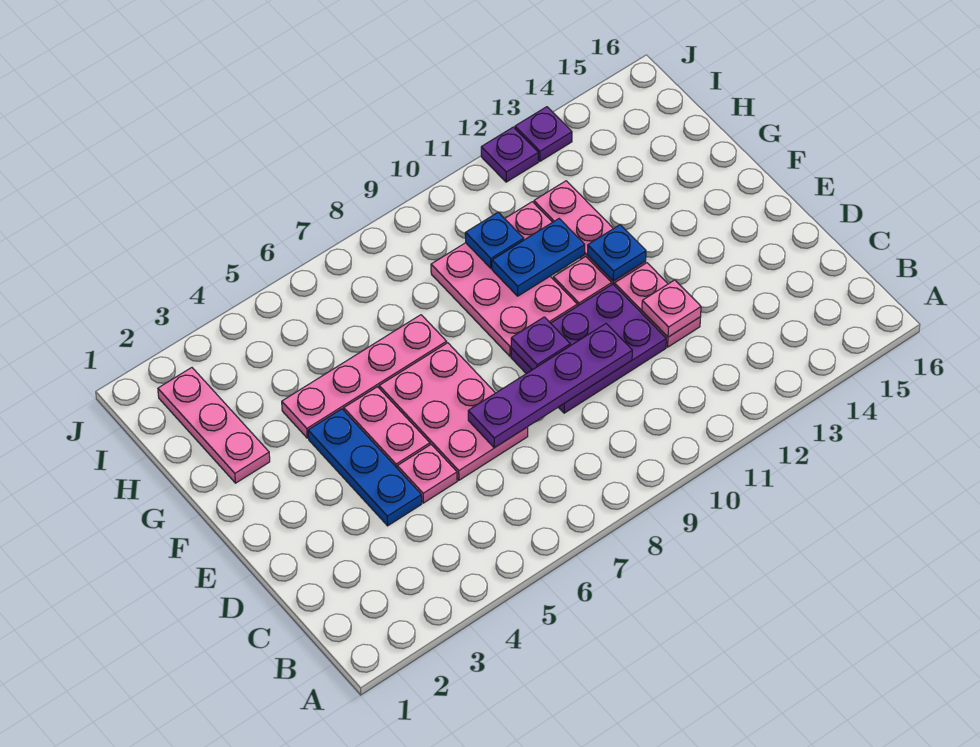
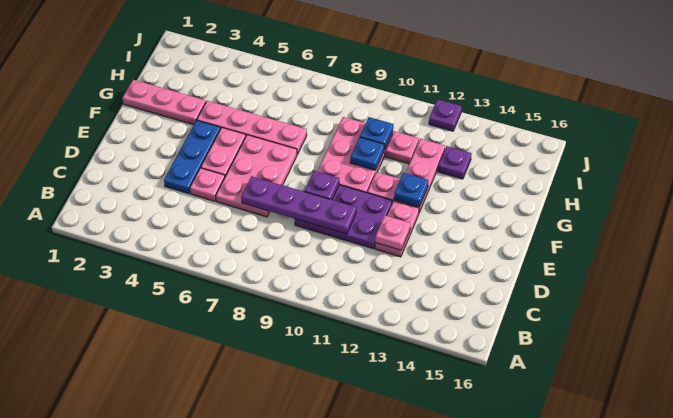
pink plate G2:I2 level 1 -> pink plate G1:G3 level 1
blue plate G10:G11 level 2 -> blue plate G10 level 2
purple plate J13 level 1 -> purple plate H13 level 1

